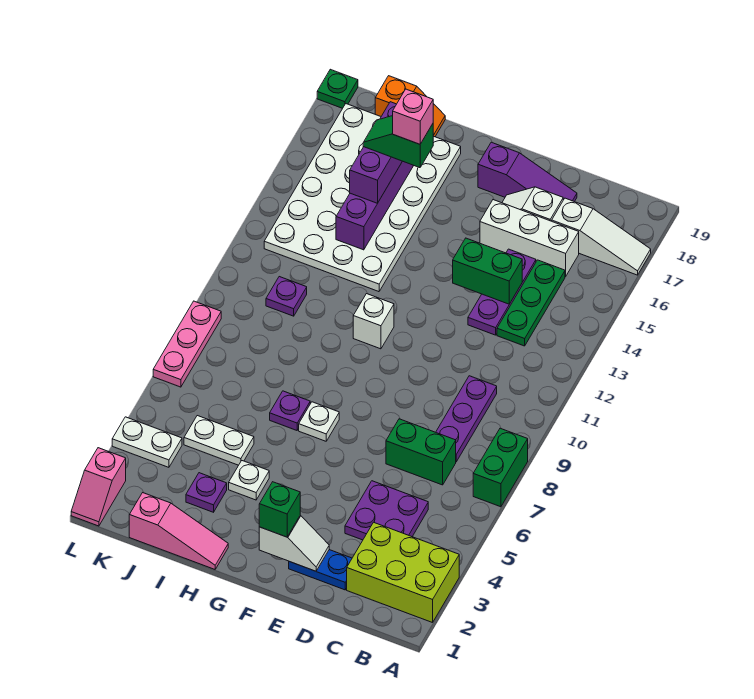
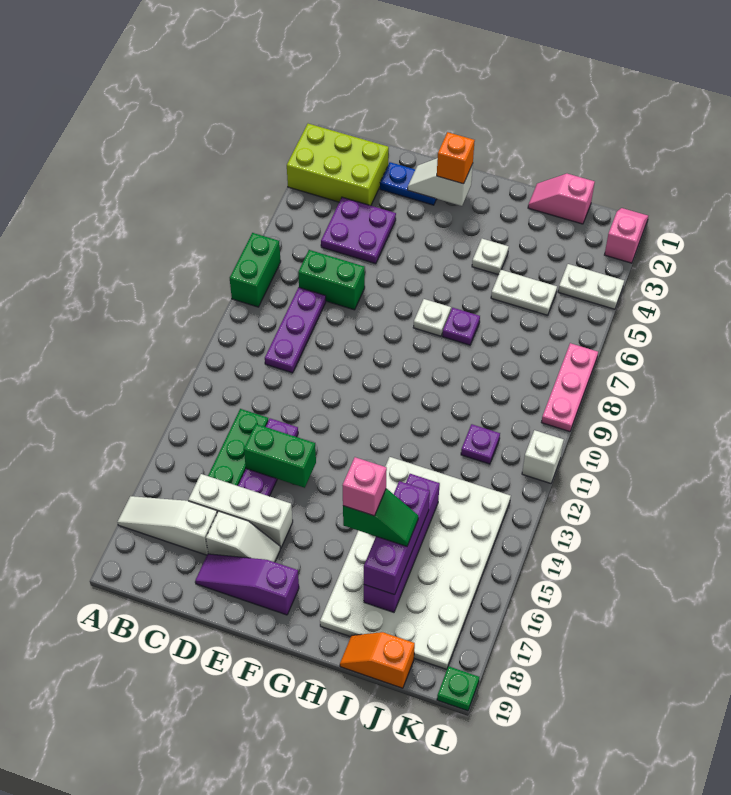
green brick F2 level 3 -> orange brick F2 level 3
white brick G11 level 1 -> white brick L11 level 1
pink slope H1:J1 level 1 top J -> pink slope I1:J1 level 1 top J
purple plate I3 level 1 -> none

